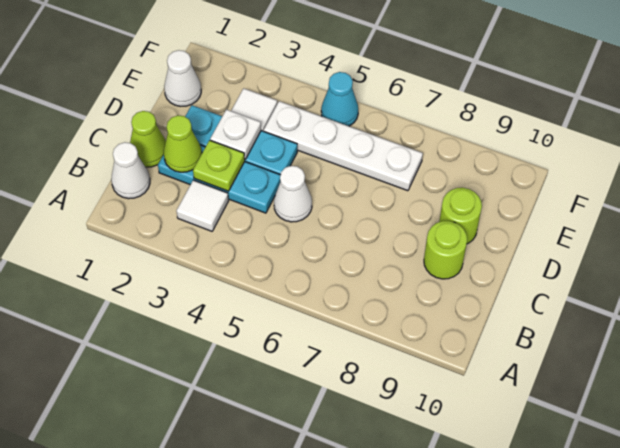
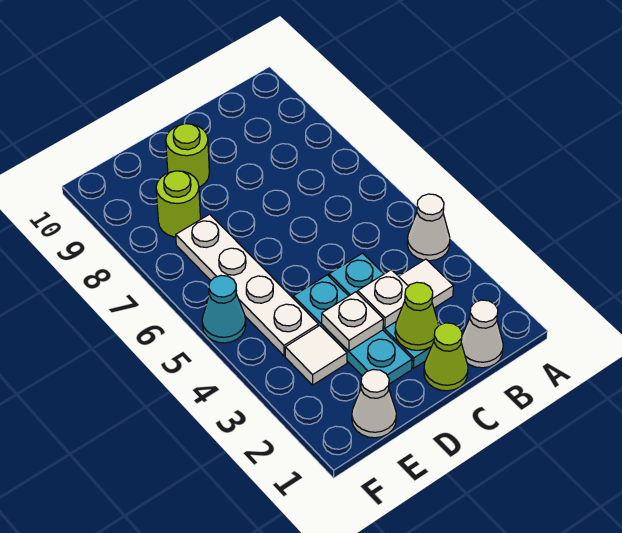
lime plate C3 level 2 -> white plate C3 level 2
white cone C5 level 1 -> white cone A4 level 1
lime round brick C9 level 1 -> lime round brick E8 level 1

